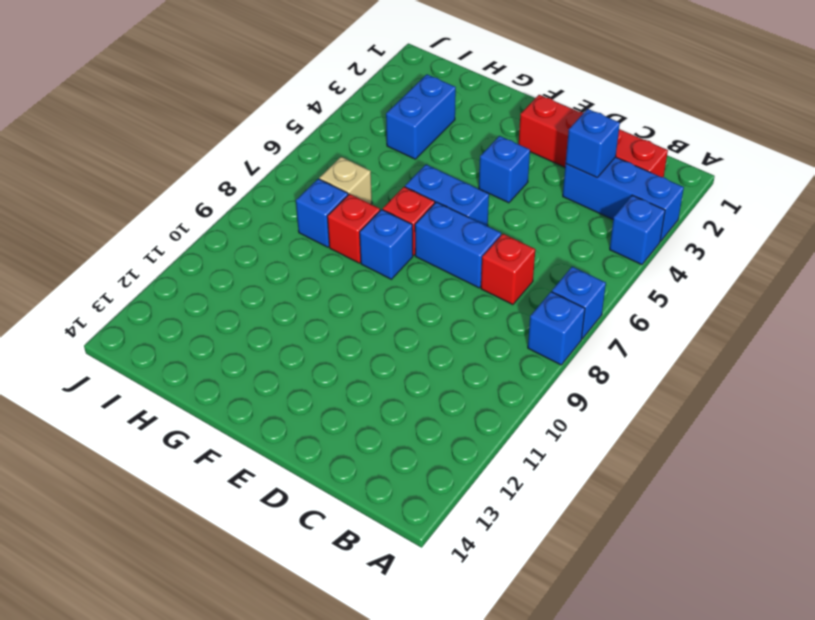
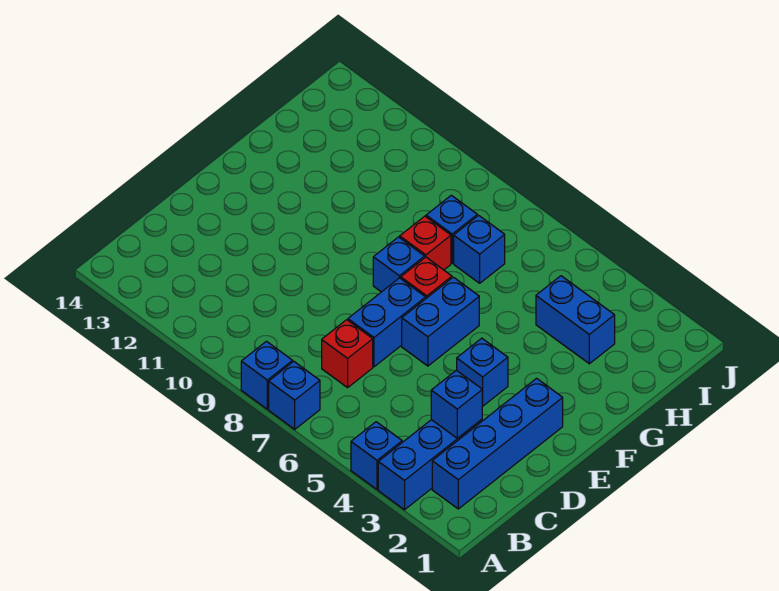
red brick B2:E2 level 1 -> blue brick B2:E2 level 1
tan brick H7 level 1 -> blue brick H7 level 1

